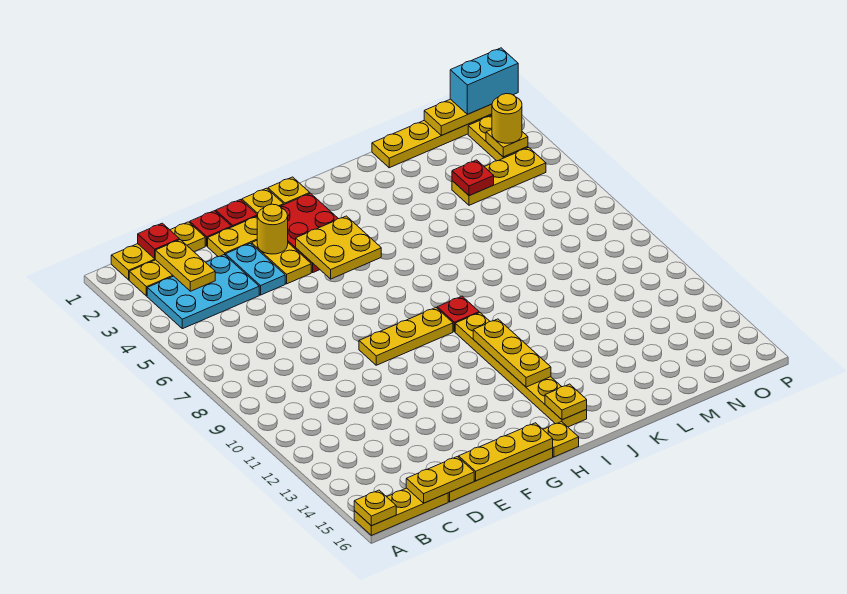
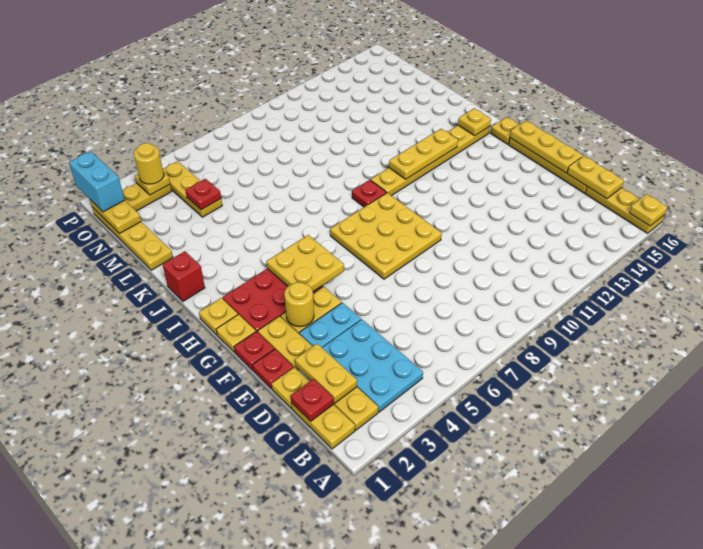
yellow plate C2:C3 level 2 -> yellow plate C2:D2 level 2
yellow plate F9:H9 level 1 -> yellow plate F7:H9 level 1
none -> red brick J1 level 1

